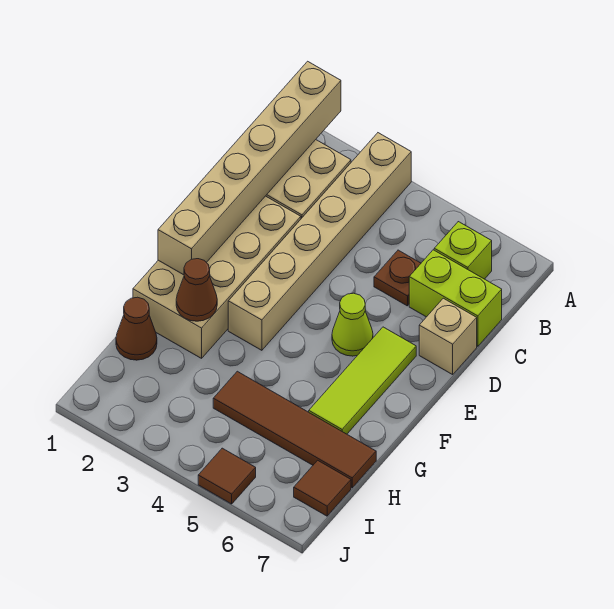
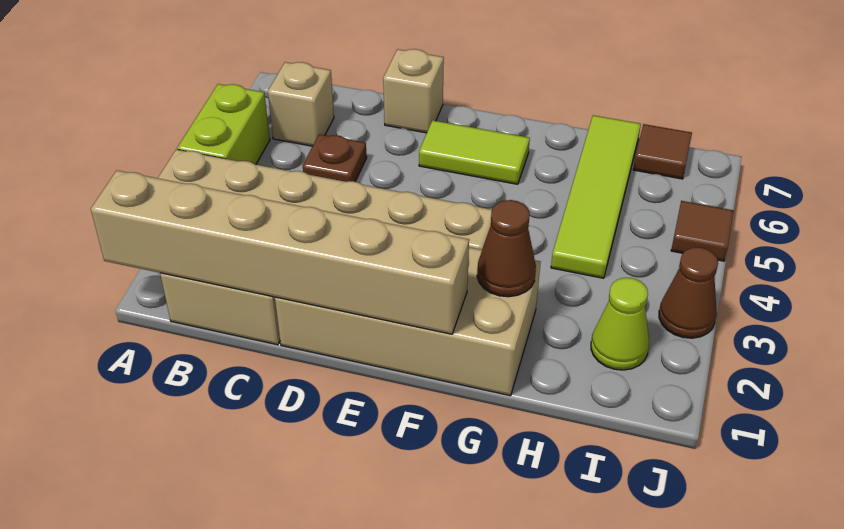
lime brick B6 level 1 -> tan brick B6 level 1
lime brick C6:C7 level 1 -> lime brick A4:A5 level 1
lime cone E5 level 1 -> lime cone I2 level 1
lime tile E6:G6 level 1 -> lime tile E6:F6 level 1
brown cone H1 level 1 -> brown cone J3 level 1
brown tile H4:H7 level 1 -> lime tile H4:H7 level 1

